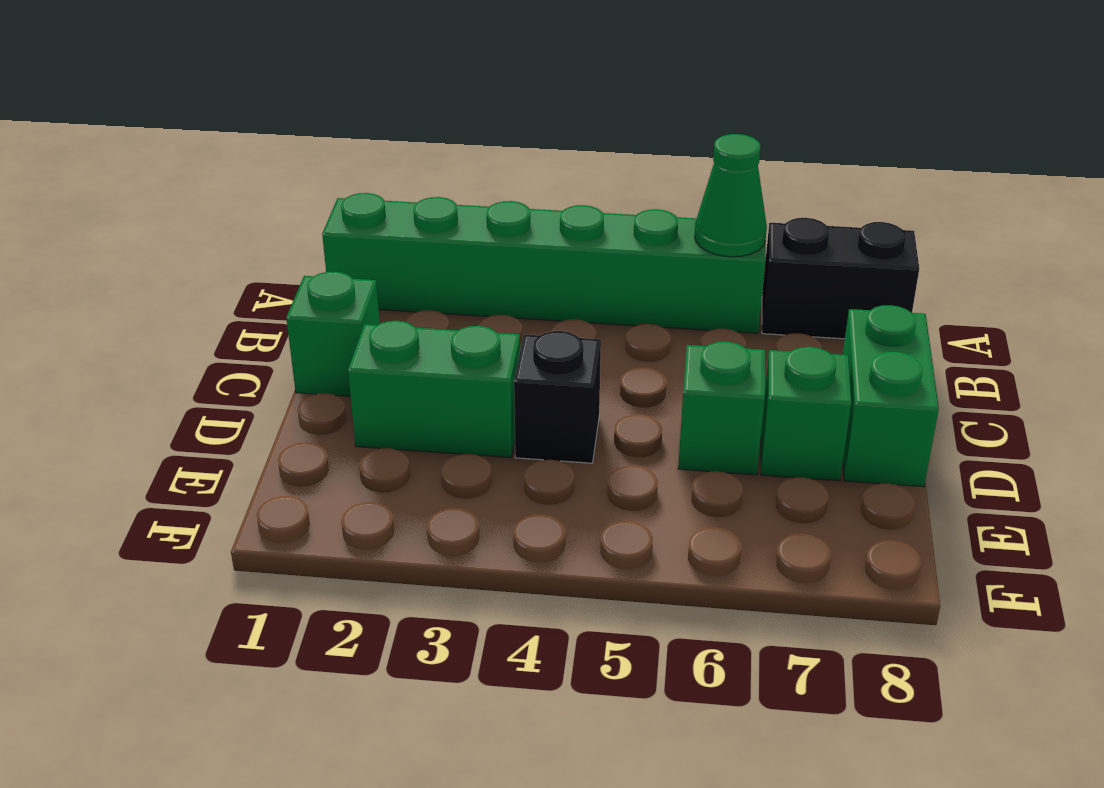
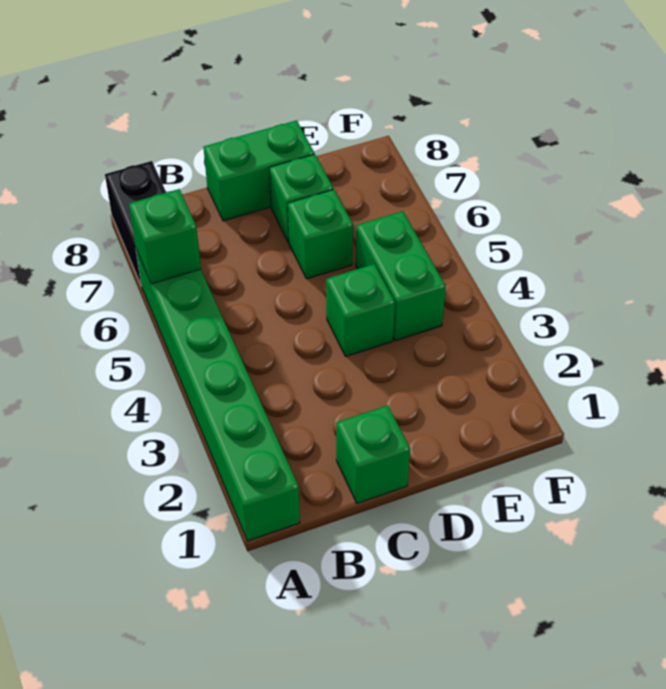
green cone A6 level 2 -> green brick A6 level 2
green brick D2:D3 level 1 -> green brick E4:E5 level 1
black brick D4 level 1 -> green brick D4 level 1

